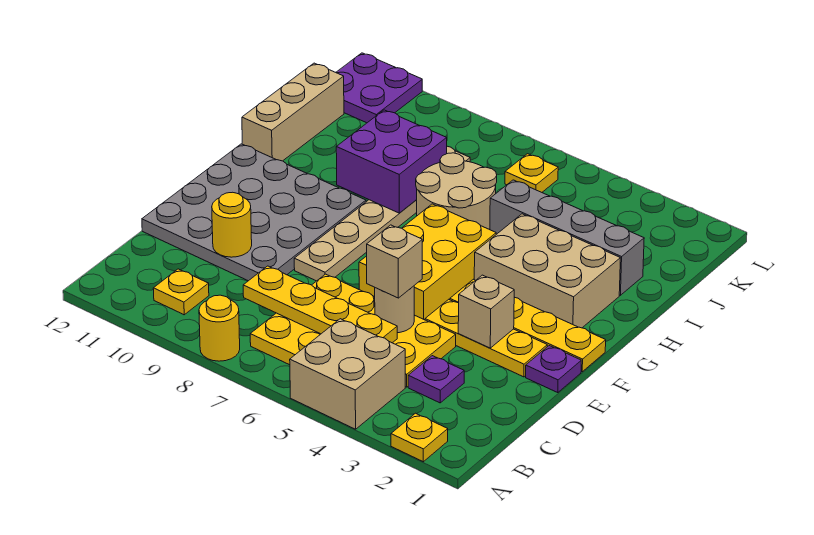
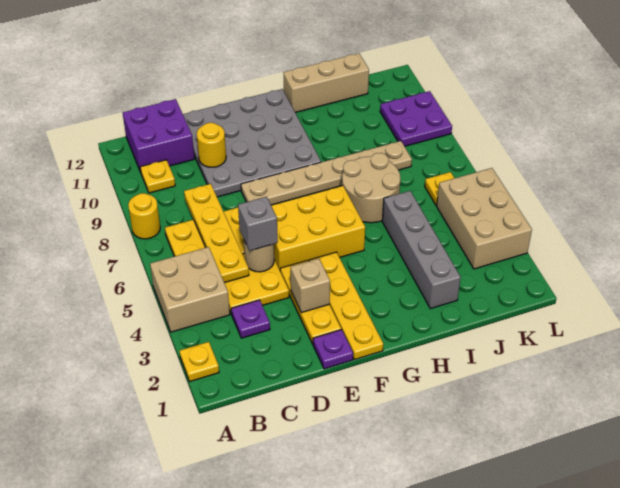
tan brick D5 level 3 -> grey brick D5 level 3
tan brick G2:H4 level 1 -> tan brick K3:L5 level 1
purple brick H8:I9 level 2 -> purple brick B11:C12 level 1
purple plate K11:L12 level 1 -> purple plate K9:L10 level 1

